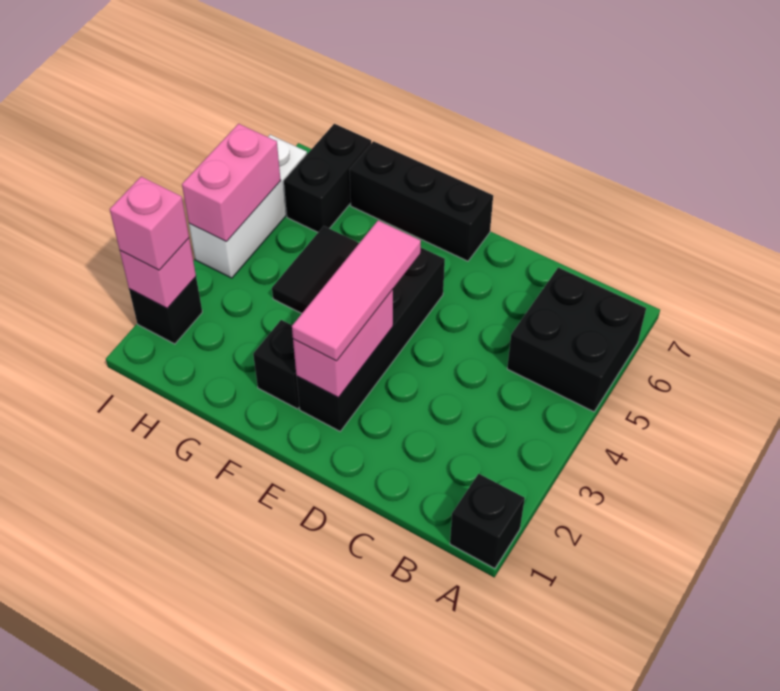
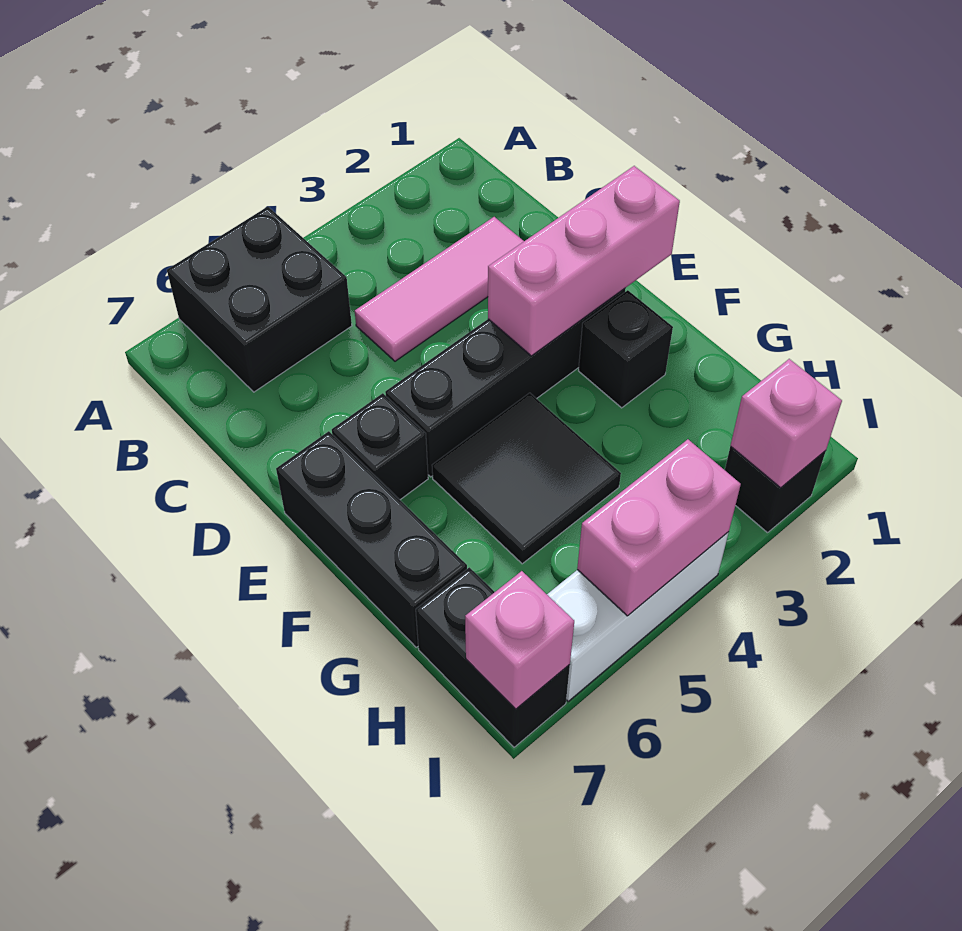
black brick A1 level 1 -> black brick E6 level 1
pink brick E2:E3 level 2 -> pink brick E1:E3 level 2
pink tile E2:E4 level 3 -> pink tile C2:C4 level 1
black brick H6:H7 level 1 -> black brick H7:I7 level 1
pink brick I2 level 3 -> pink brick I7 level 2

